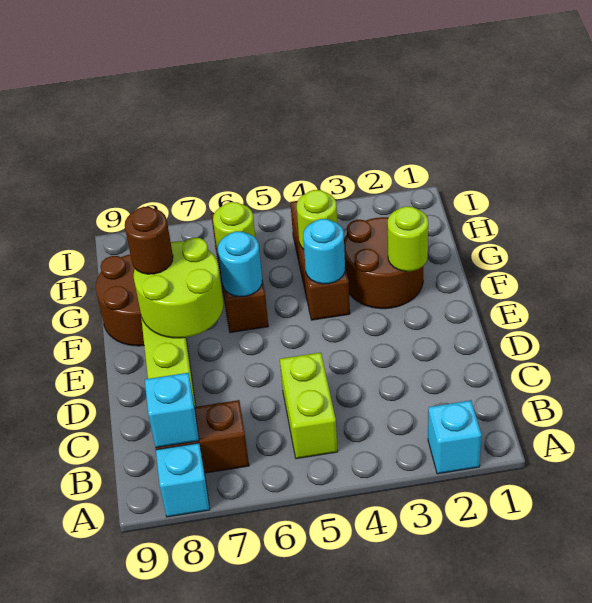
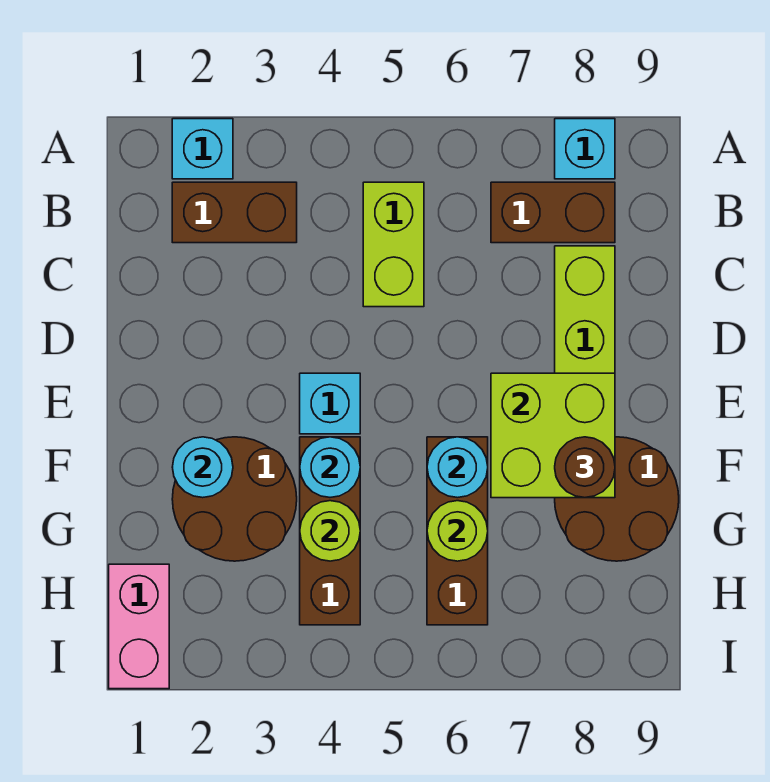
none -> brown brick B2:B3 level 1
cyan brick B8 level 2 -> cyan brick E4 level 1
lime round brick E7:F8 level 2 -> lime brick E7:F8 level 2
lime round brick F2 level 2 -> cyan round brick F2 level 2
none -> pink brick H1:I1 level 1

